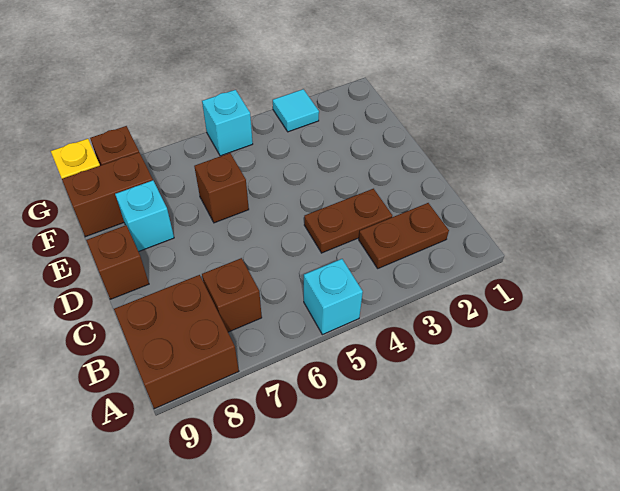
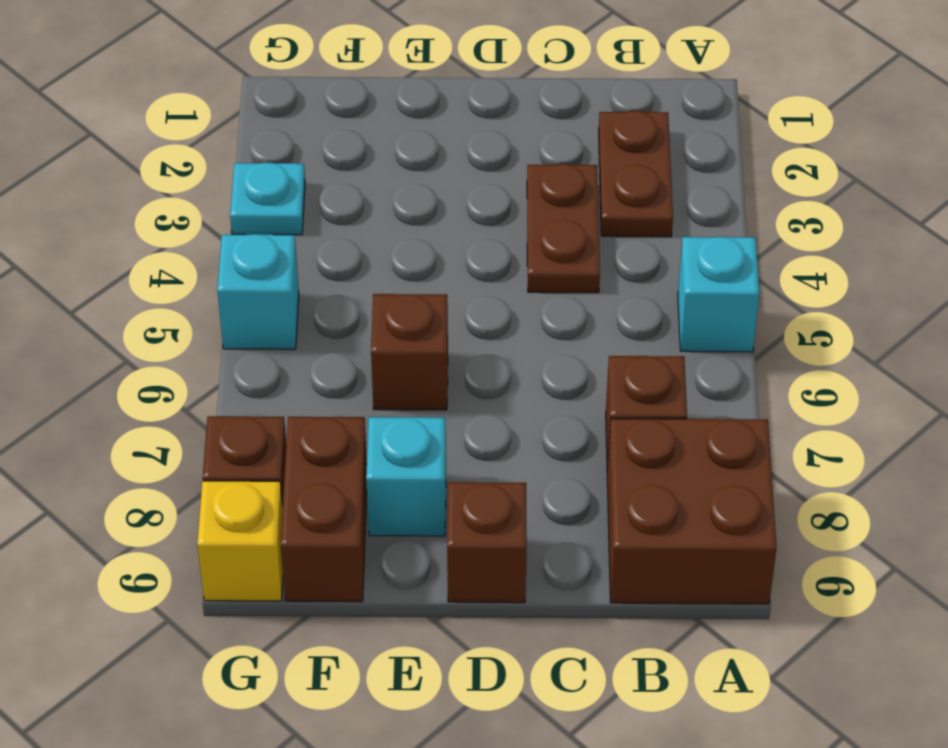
cyan tile G3 level 1 -> cyan plate G3 level 1

